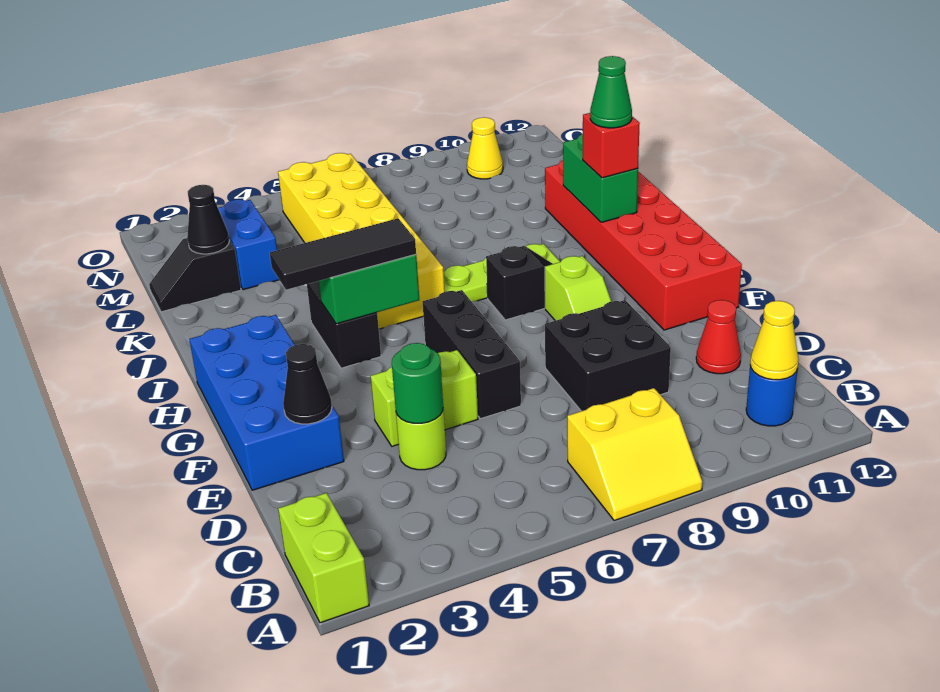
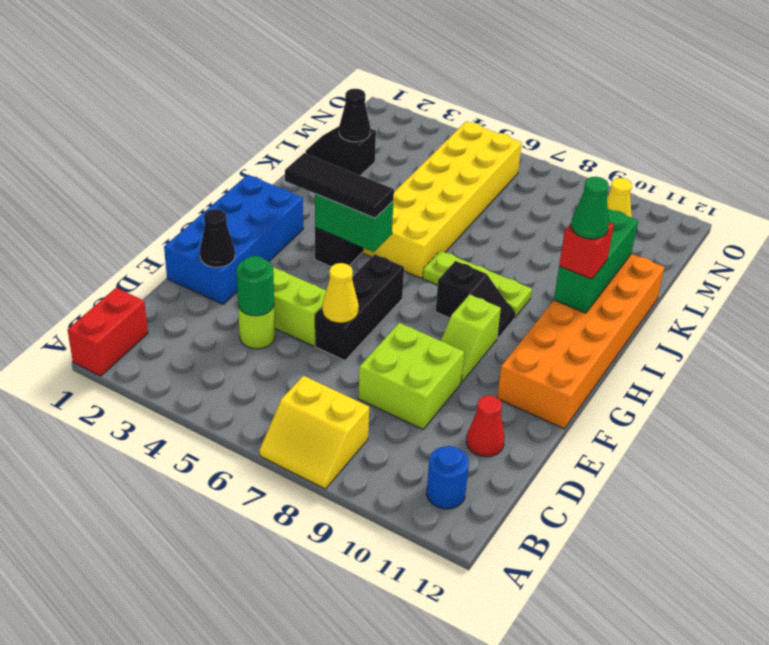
lime brick A1:B1 level 1 -> red brick A1:B1 level 1
yellow cone B11 level 2 -> yellow cone E6 level 2
black brick D8:E9 level 1 -> lime brick D8:E9 level 1
red brick F11:K12 level 1 -> orange brick F11:K12 level 1
green brick I11:J11 level 2 -> green brick I11:K11 level 2
blue brick L3:M3 level 1 -> none

